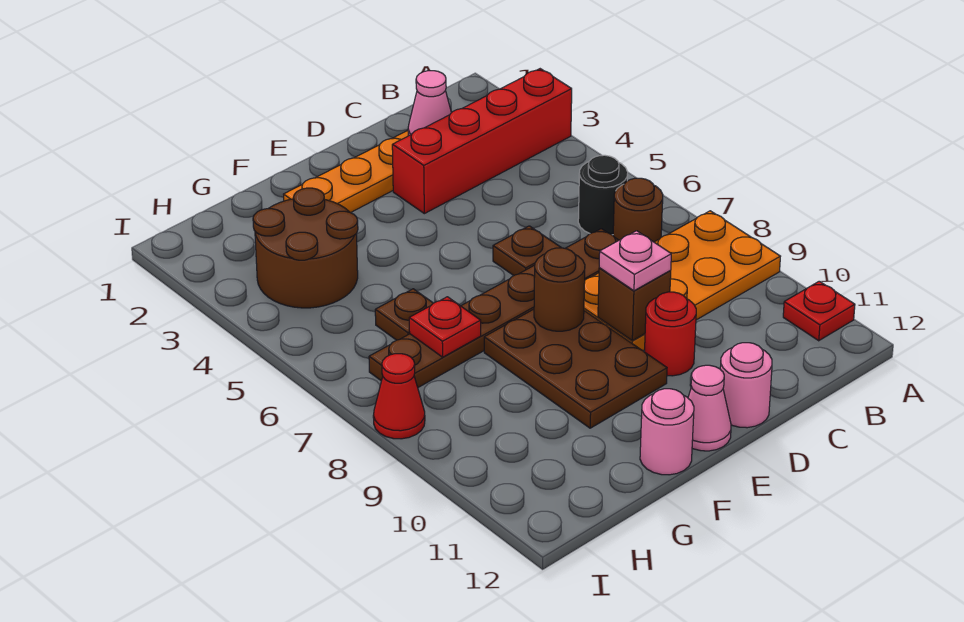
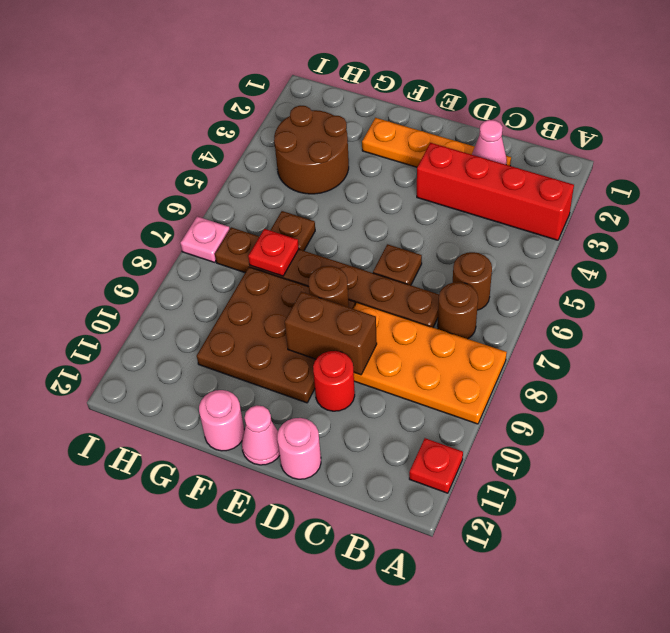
black round brick B6 level 1 -> brown round brick B6 level 1
brown brick D9 level 2 -> brown brick D9:E9 level 2
pink plate D9 level 3 -> pink plate I7 level 1
brown plate E8:F10 level 1 -> brown plate E8:G10 level 1
red cone I8 level 1 -> none

